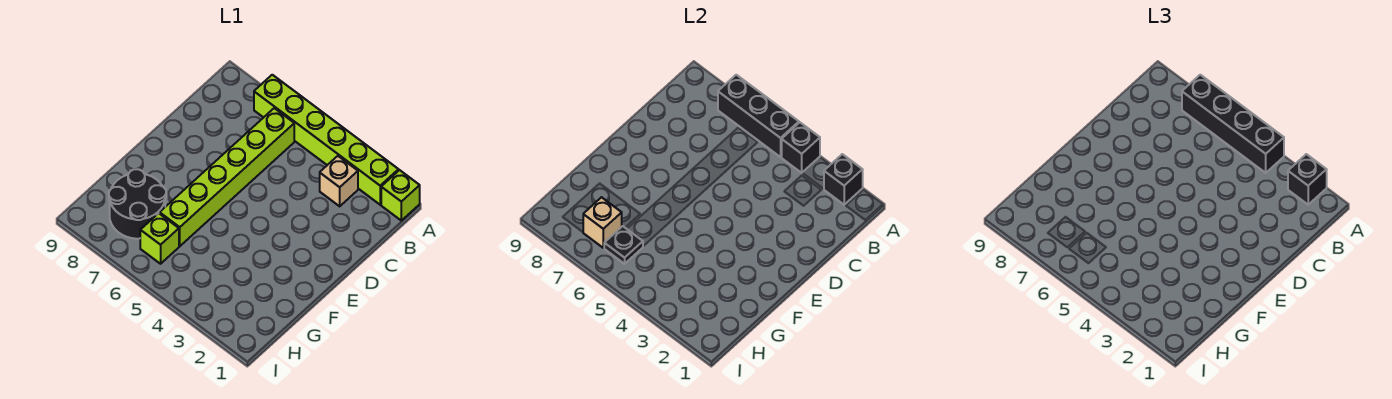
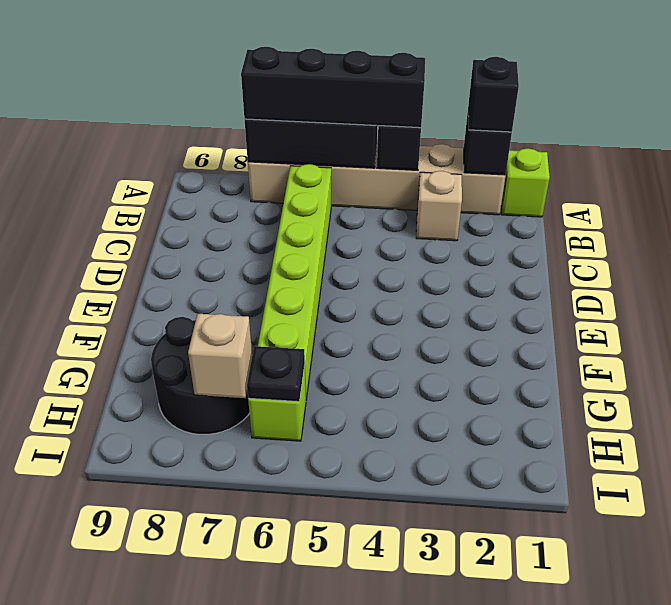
lime brick A2:A7 level 1 -> tan brick A2:A7 level 1

